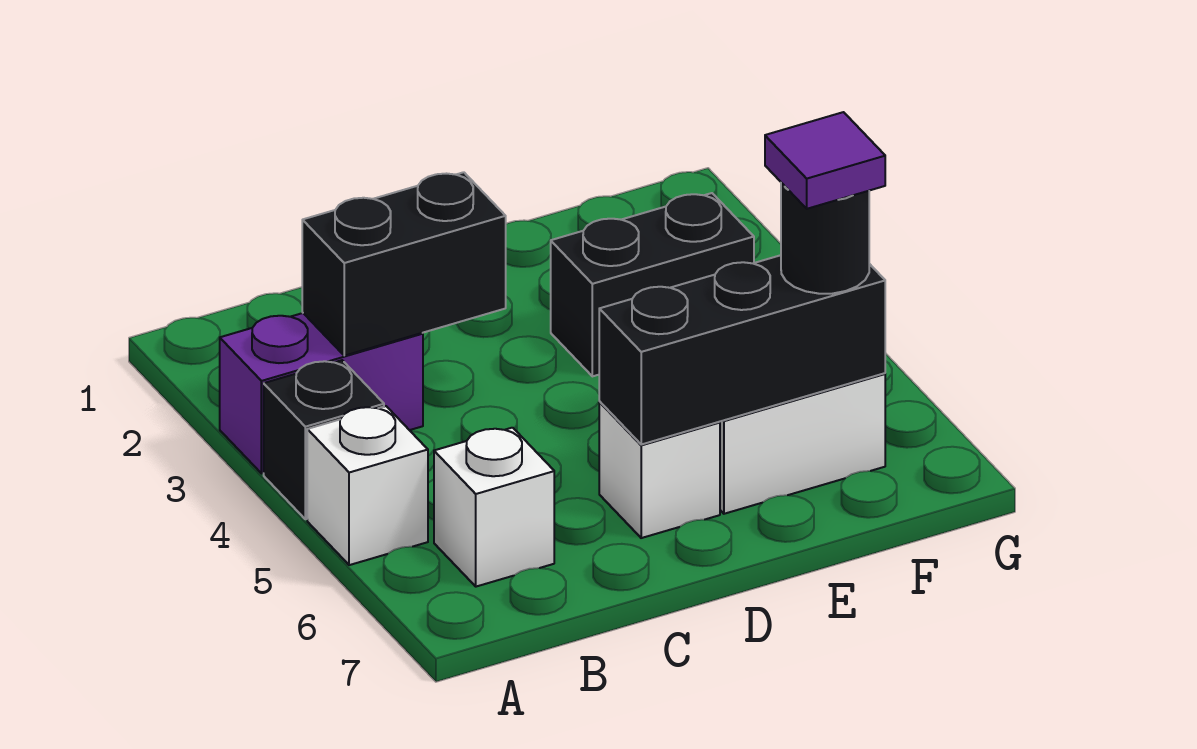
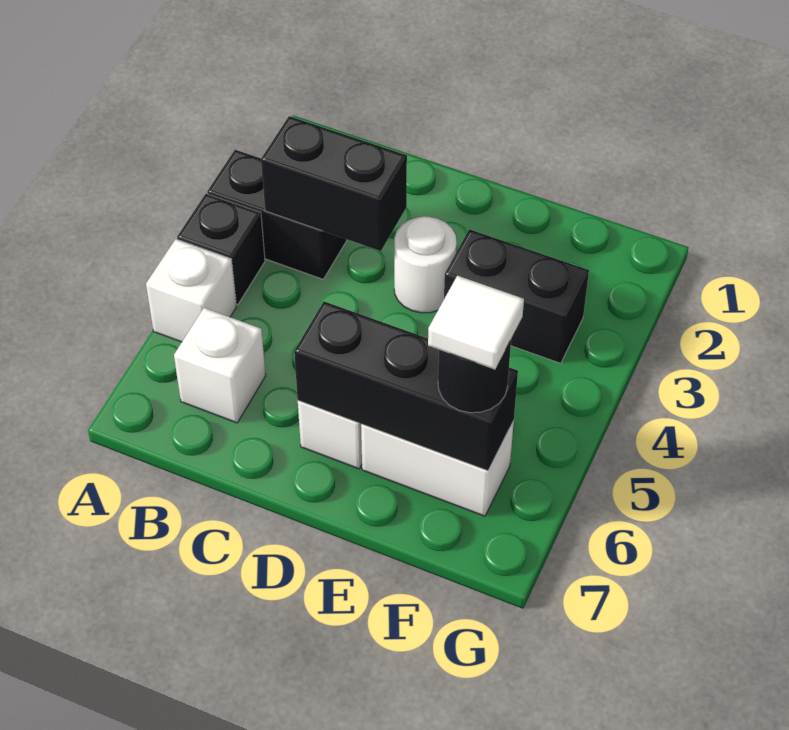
purple brick A3:B3 level 1 -> black brick A3:B3 level 1
none -> white round brick D3 level 1
purple tile F6 level 4 -> white tile F6 level 4

